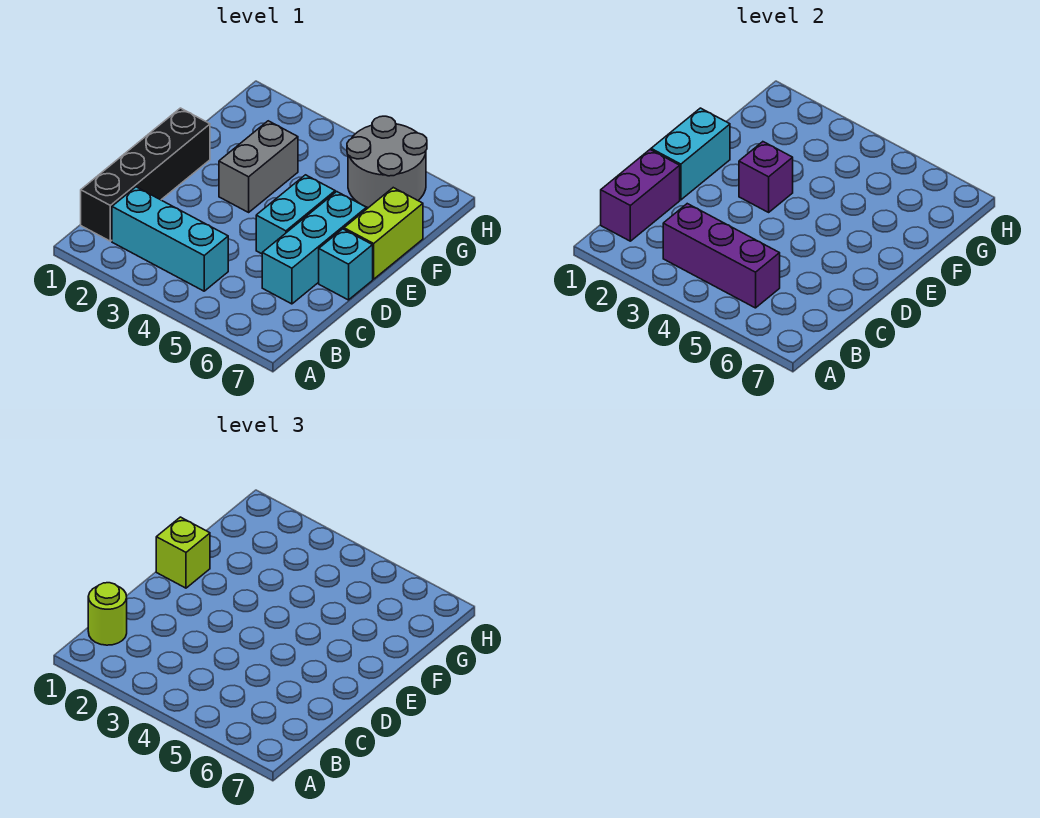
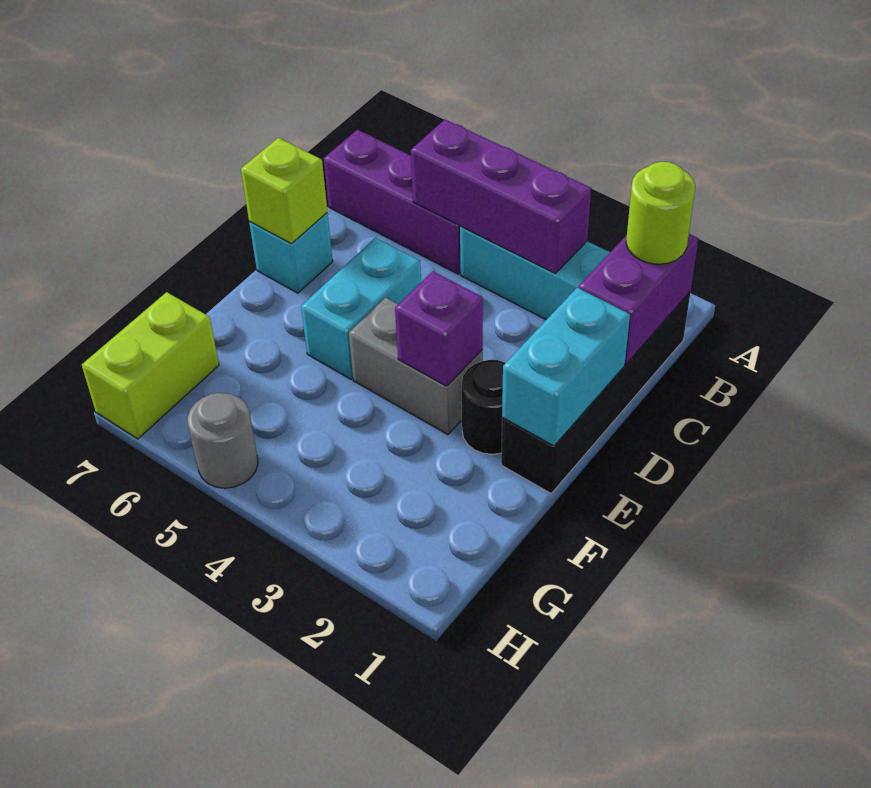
none -> purple brick B5:B7 level 1
cyan brick C6:E6 level 1 -> none
lime brick E1 level 3 -> lime brick D7 level 2
none -> black round brick E2 level 1
grey brick E3:F3 level 1 -> grey brick E3:E4 level 1
lime brick E7:F7 level 1 -> lime brick G7:H7 level 1
grey round brick G5:H6 level 1 -> grey round brick H5 level 1

